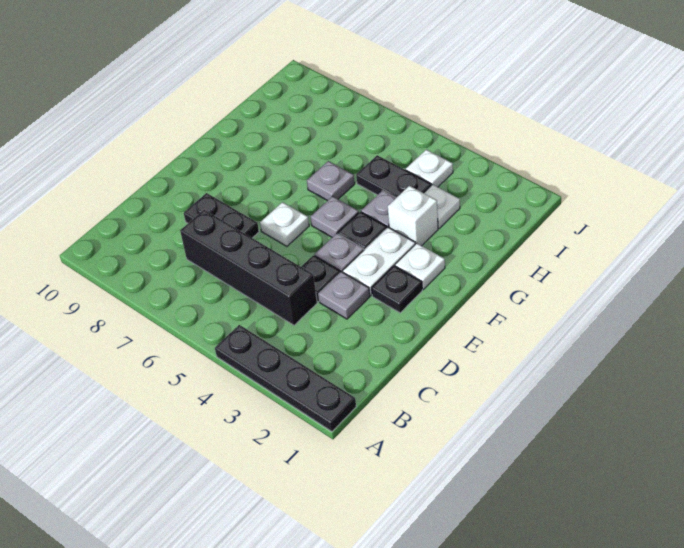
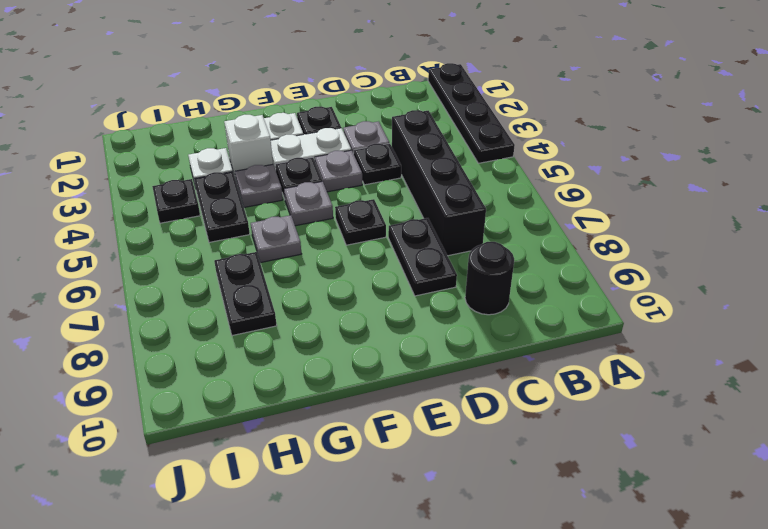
none -> black round brick C9 level 1
white plate E6 level 1 -> black plate E6 level 1
none -> black plate H7:H8 level 1
white plate I4 level 1 -> black plate I4 level 1

